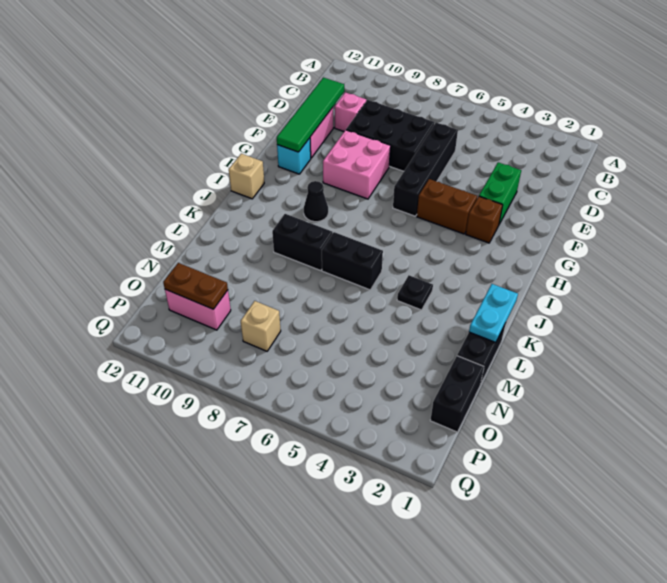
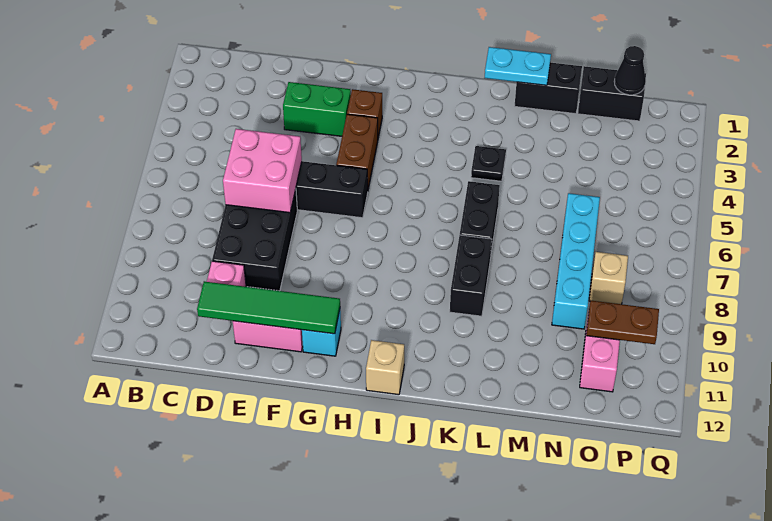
pink brick F8:G9 level 1 -> pink brick D6:E7 level 2
black cone I9 level 1 -> black cone O1 level 2
none -> cyan brick N6:N9 level 1
brown plate O10:O11 level 2 -> brown plate O10:P10 level 2

